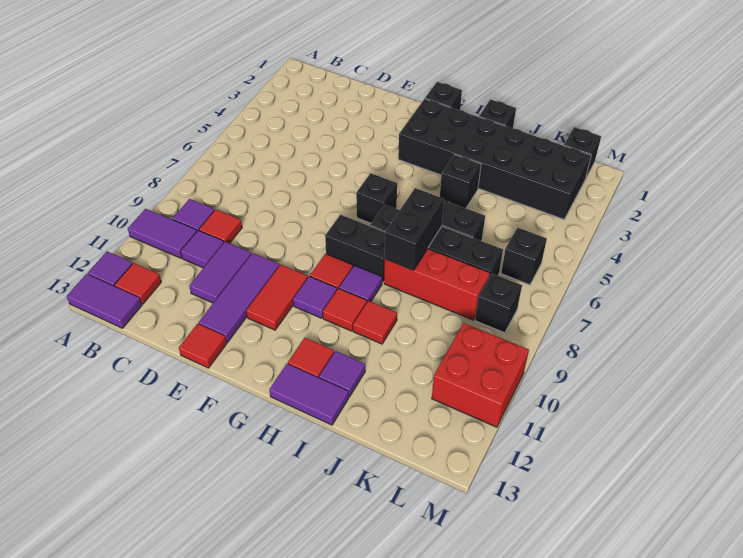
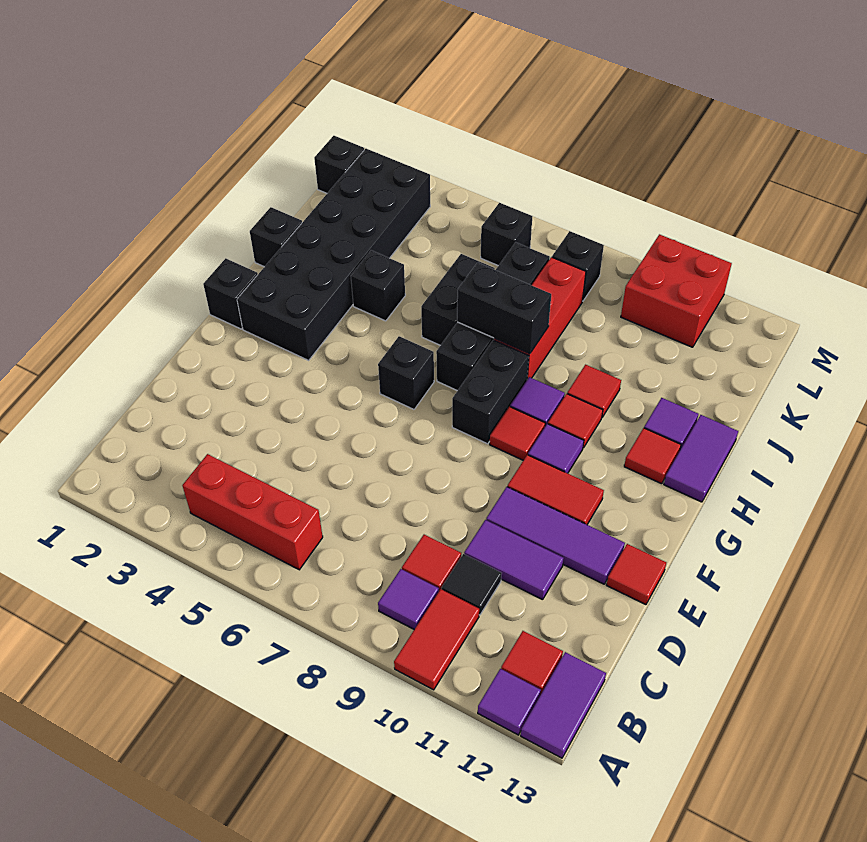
purple tile A10:B10 level 1 -> red tile A10:B10 level 1
none -> red brick B4:B6 level 1
purple tile C10 level 1 -> black tile C10 level 1

